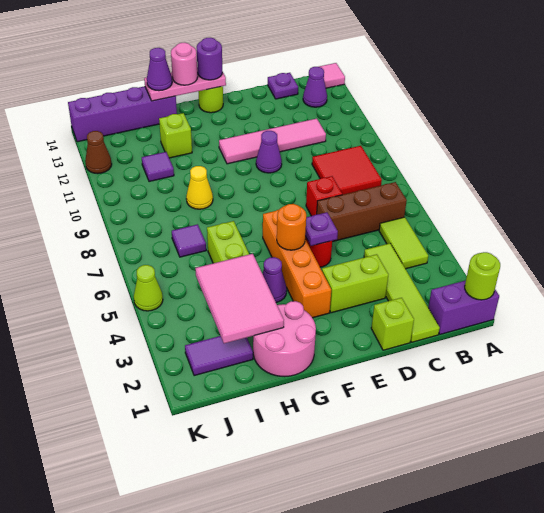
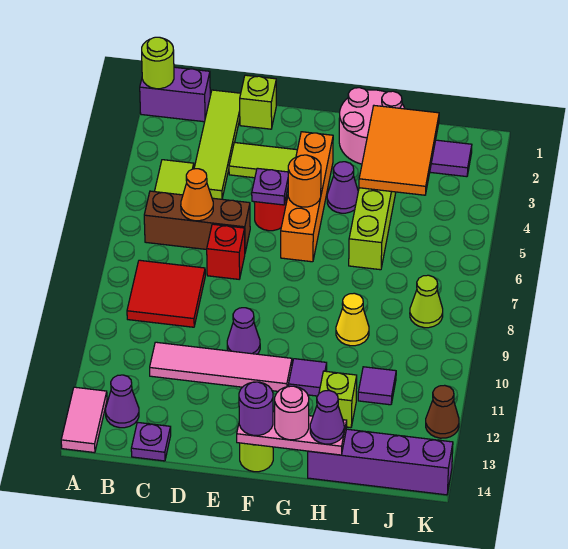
pink tile A14 level 1 -> pink tile A13:A14 level 1
none -> orange cone C6 level 2
lime brick D3:E3 level 1 -> lime tile D3:E3 level 1
pink tile H2:I4 level 2 -> orange tile H2:I4 level 2
purple tile I7 level 1 -> purple tile G11 level 1
lime cone K5 level 1 -> lime cone J8 level 1

